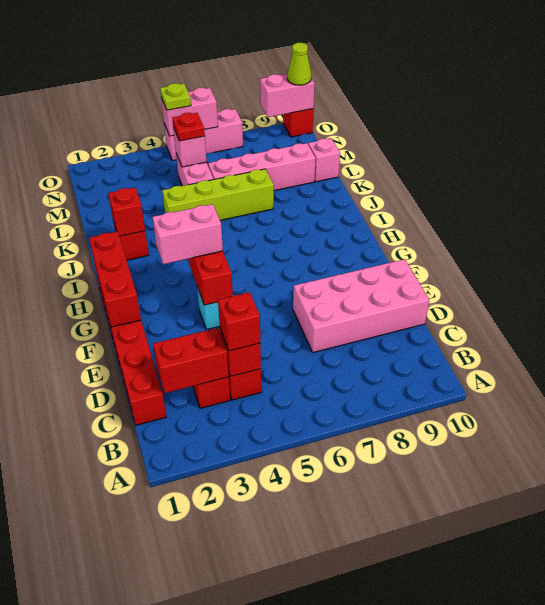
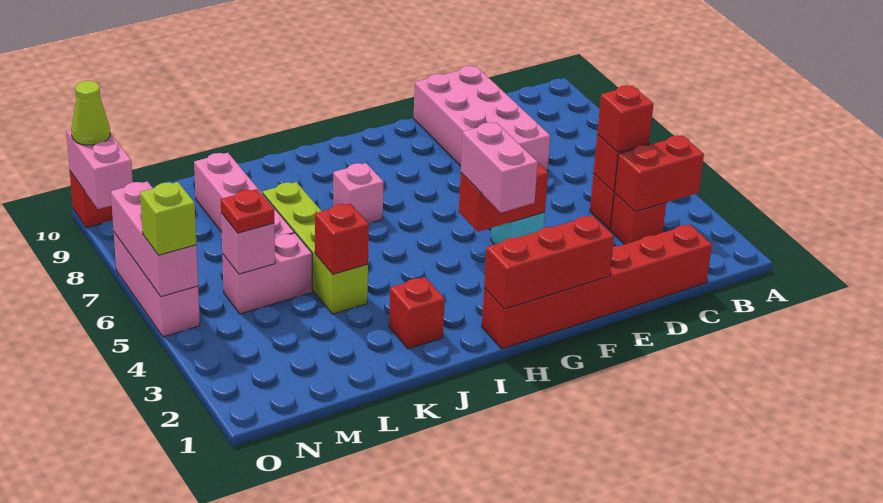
red brick C2:C3 level 2 -> red brick B3:C3 level 2
red brick J2 level 2 -> red brick K4 level 2
pink brick L10 level 1 -> pink brick I7 level 1
pink brick O5:O6 level 2 -> pink brick O5:O7 level 2
lime plate O5 level 3 -> lime brick O5 level 3

